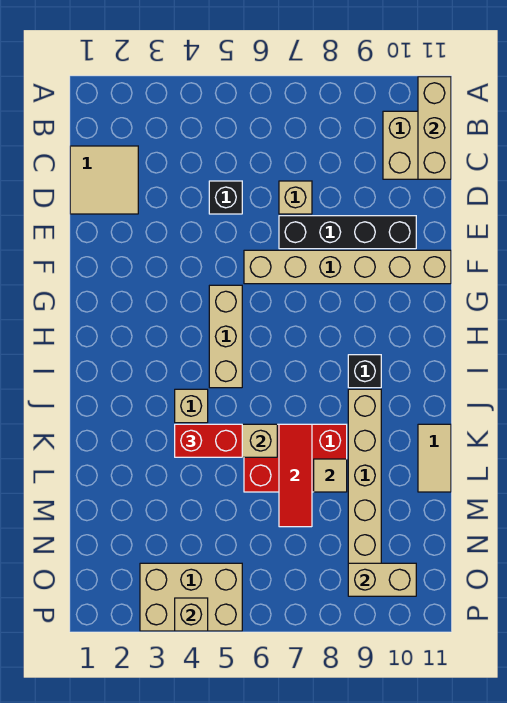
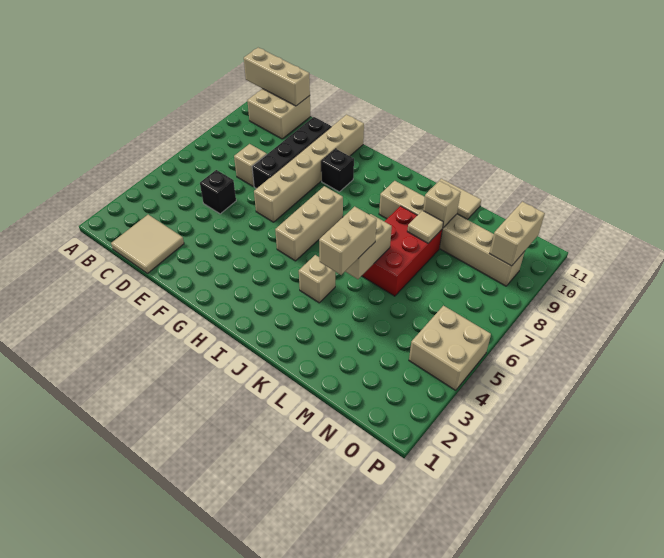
tan brick G5:I5 level 1 -> tan brick H5:H7 level 1
black brick I9 level 1 -> black brick G9 level 1
red brick K4:K5 level 3 -> tan brick K4:K5 level 3
red tile K7:M7 level 2 -> none
tan brick O3:P5 level 1 -> tan brick O4:P5 level 1
tan brick P4 level 2 -> tan brick L9 level 2

